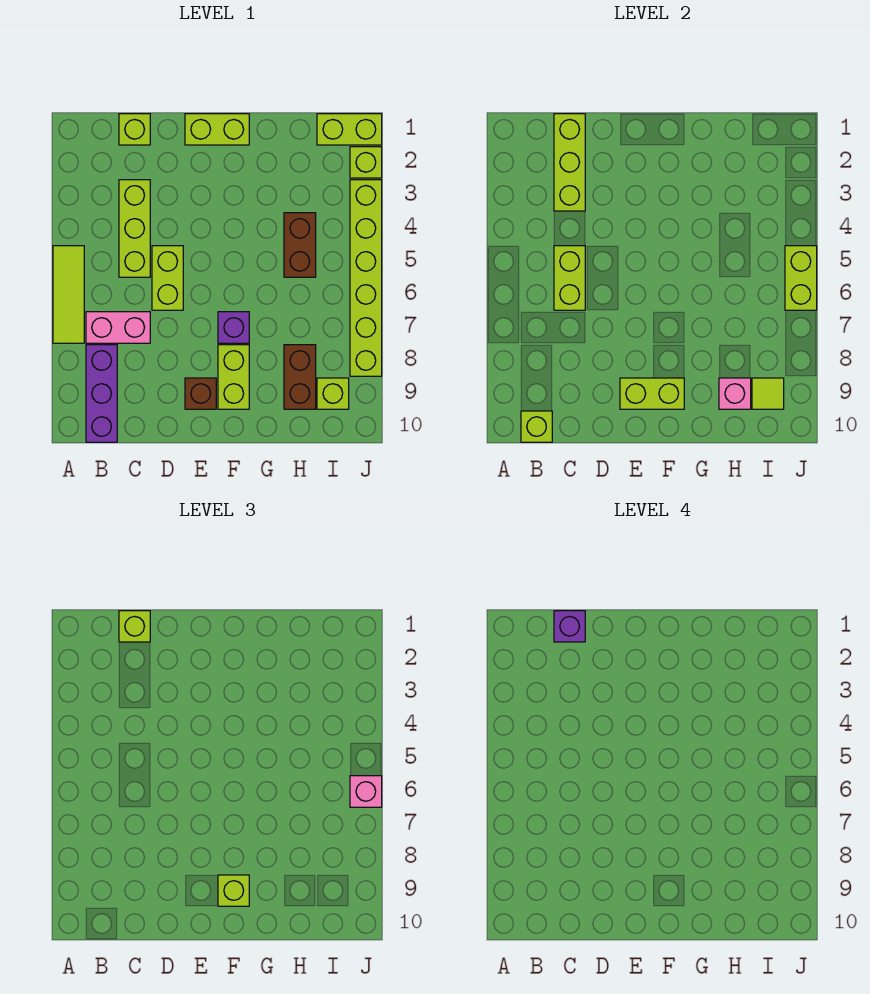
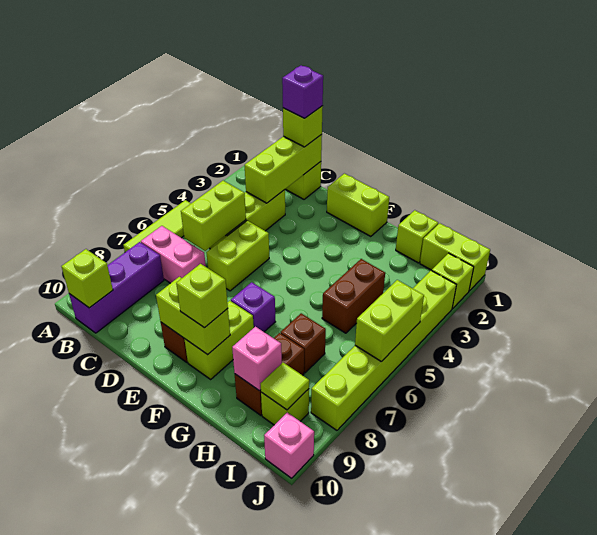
none -> lime brick H1 level 1
none -> brown brick H7 level 1
pink brick J6 level 3 -> pink brick J10 level 1

